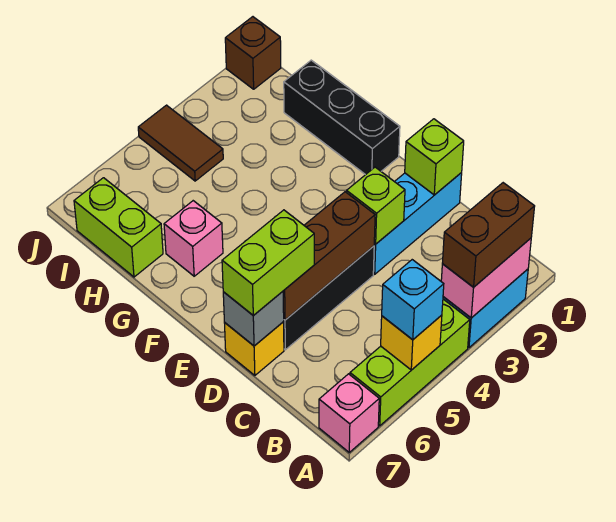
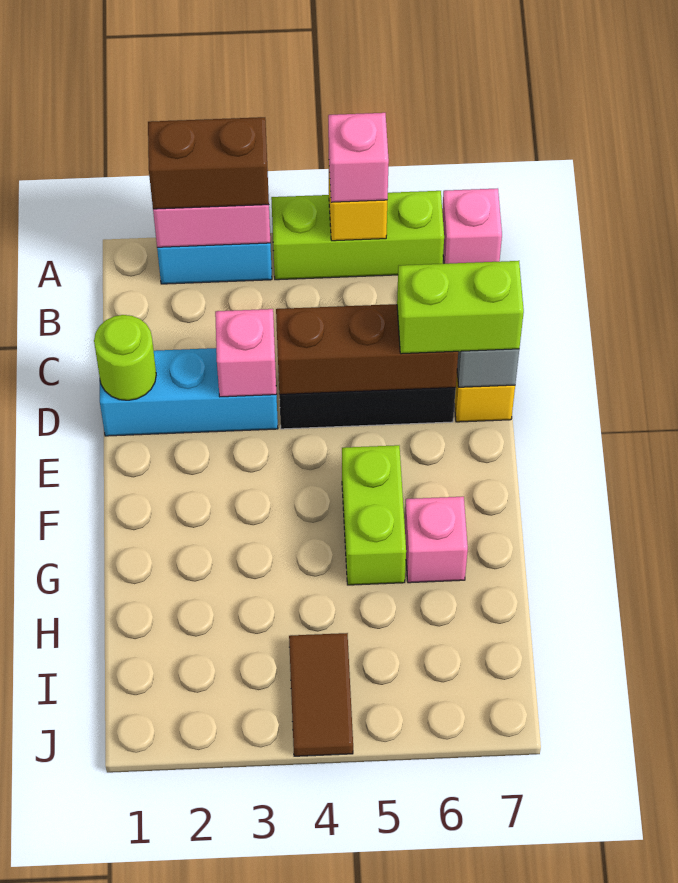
cyan brick A5 level 3 -> pink brick A5 level 3
lime brick D1 level 2 -> lime round brick D1 level 2
lime brick D3 level 2 -> pink brick D3 level 2
black brick F1:H1 level 1 -> none
lime brick H7:I7 level 1 -> lime brick F5:G5 level 1
brown brick J1 level 1 -> none

